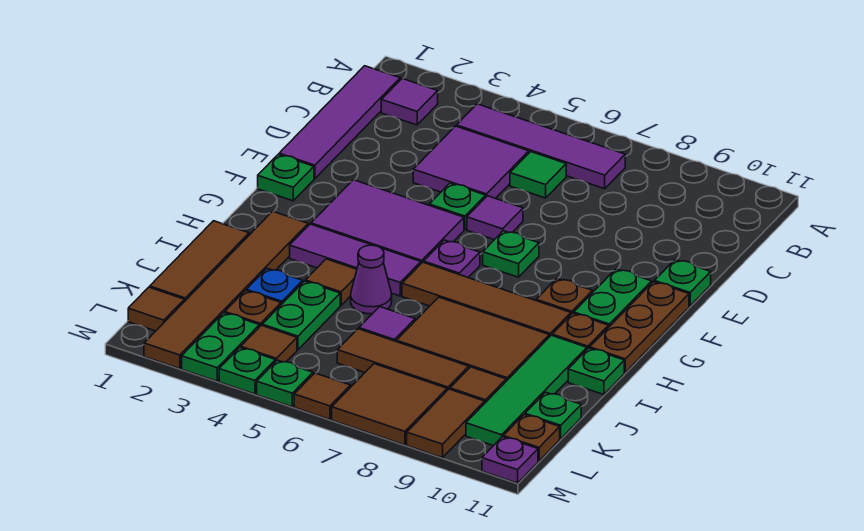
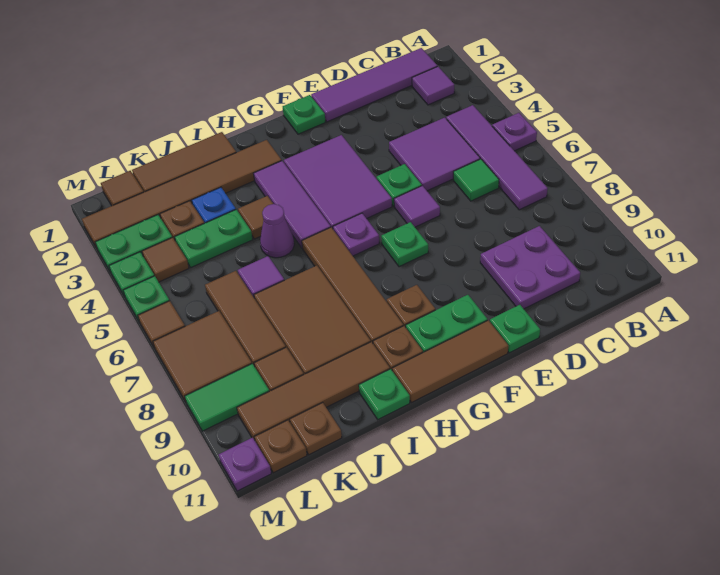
none -> purple plate A5 level 1
none -> purple plate C9:D10 level 1
brown plate F11:H11 level 1 -> brown tile F11:H11 level 1
green tile I10:L10 level 1 -> brown tile I10:L10 level 1
green plate K11 level 1 -> brown plate K11 level 1
brown tile L9:M9 level 1 -> green tile L9:M9 level 1

